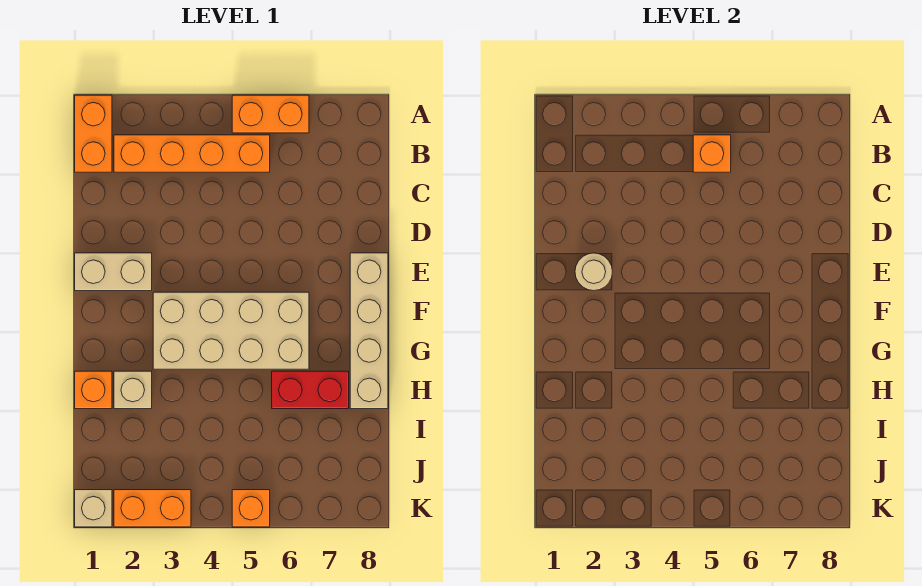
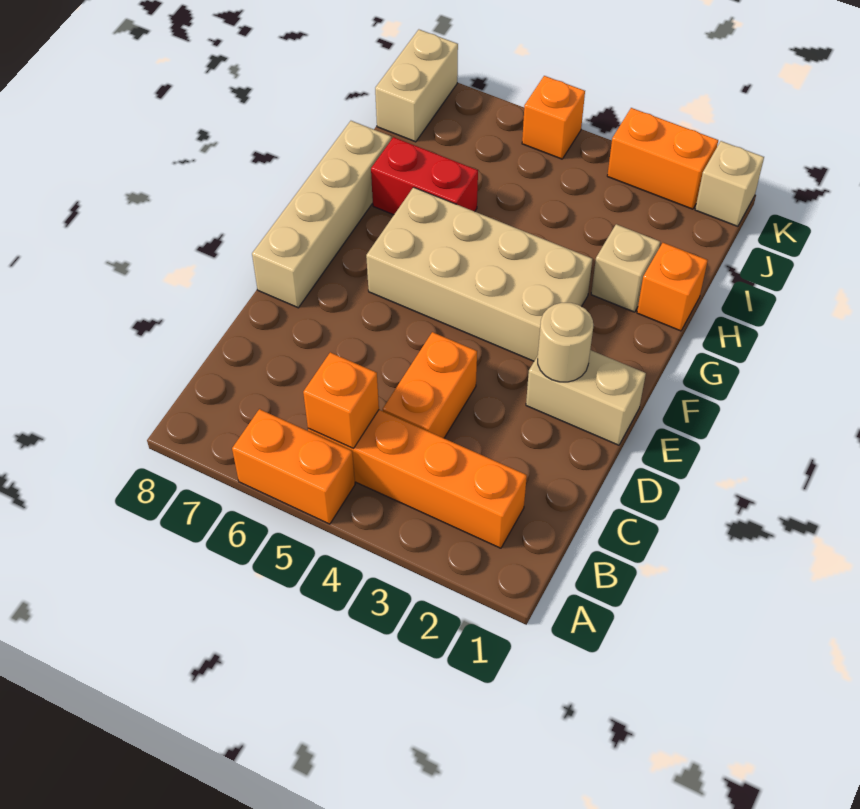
orange brick A1:B1 level 1 -> orange brick C4:D4 level 1
none -> tan brick J8:K8 level 1

